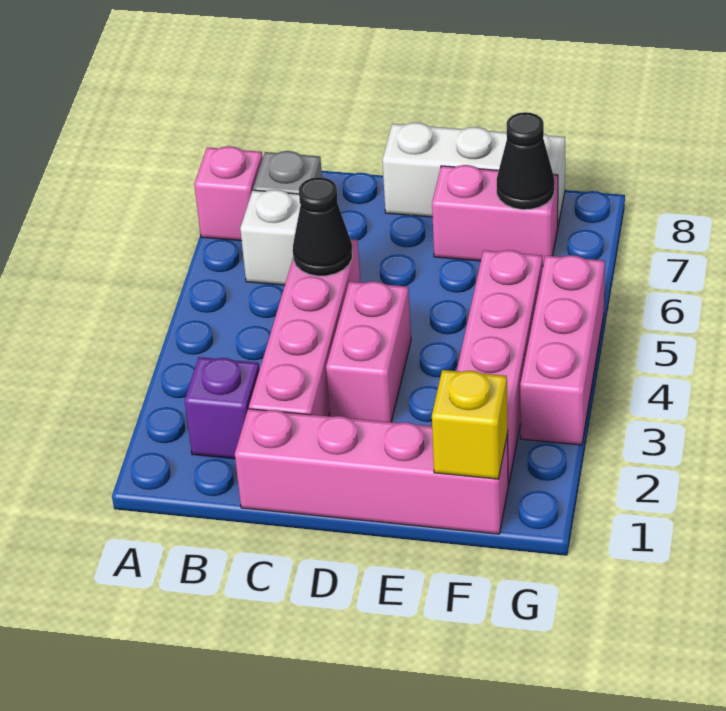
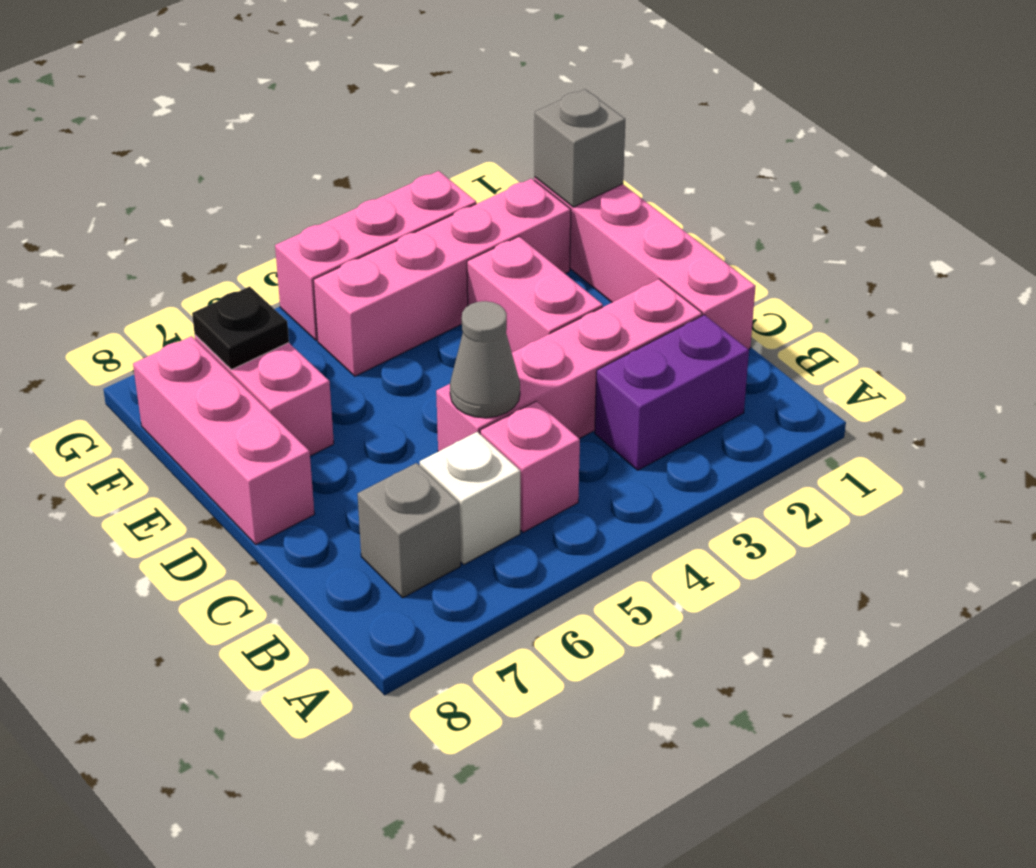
pink brick A7 level 1 -> pink brick B5 level 1
purple brick B2 level 1 -> purple brick B2:B3 level 1
black cone C5 level 2 -> grey cone C5 level 2
pink brick D3:D4 level 1 -> pink brick D3:E3 level 1
white brick D8:F8 level 1 -> pink brick D8:F8 level 1
yellow brick F1 level 2 -> grey brick F1 level 2
black cone F7 level 2 -> black plate F7 level 2

